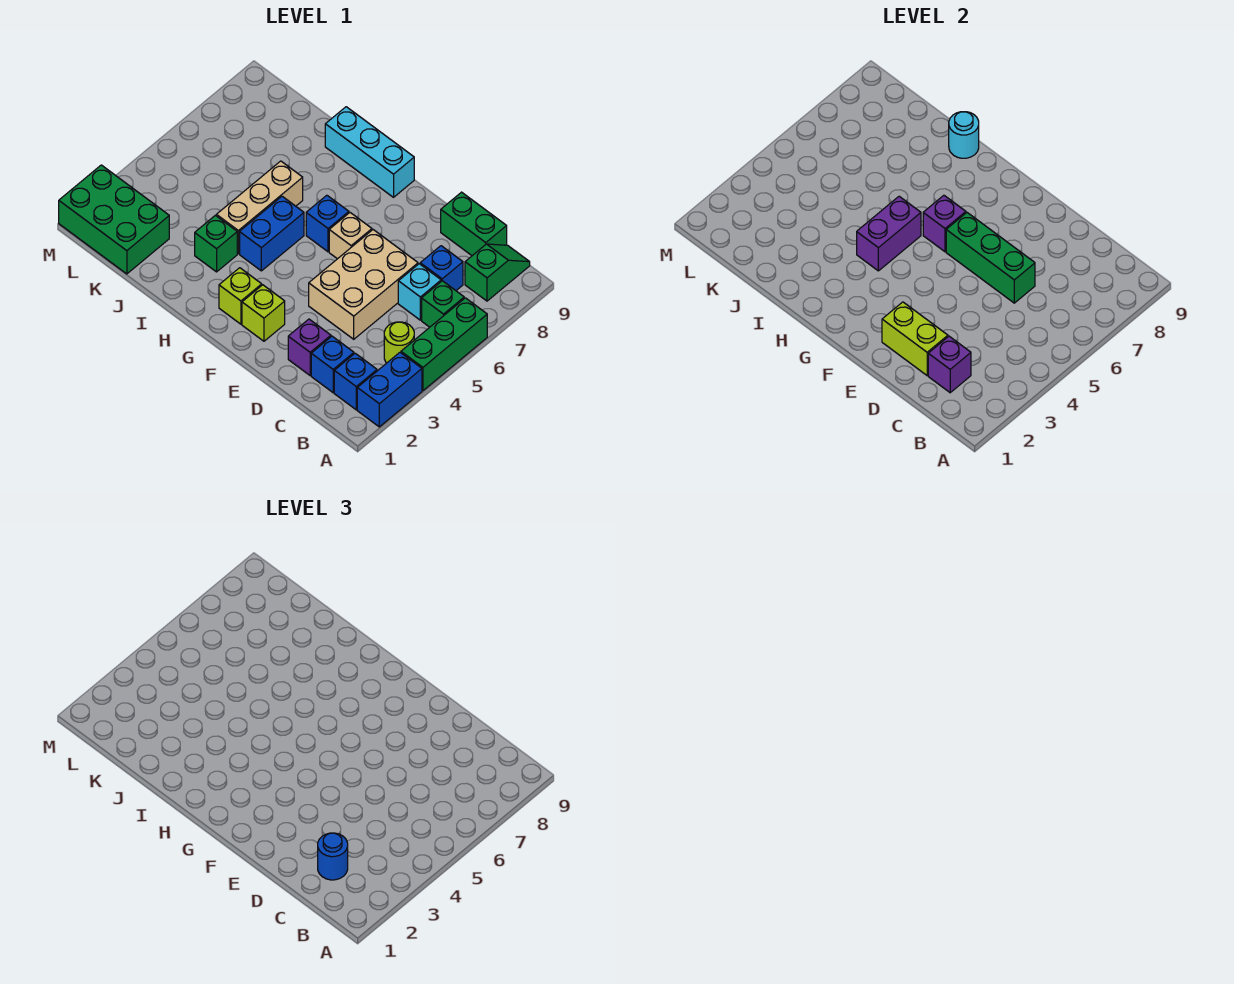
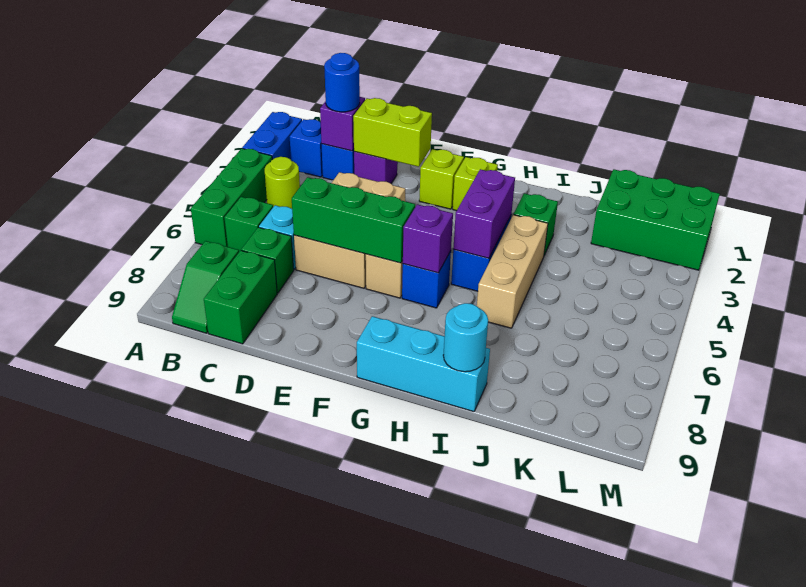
blue brick C7 level 1 -> green brick C7 level 1
green brick C9:D9 level 1 -> green brick C8:C9 level 1

